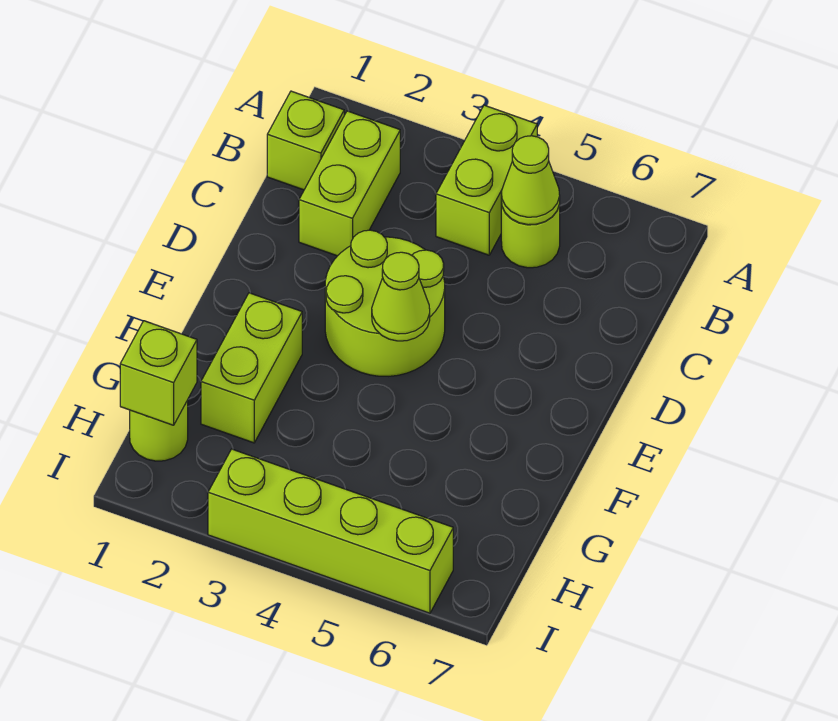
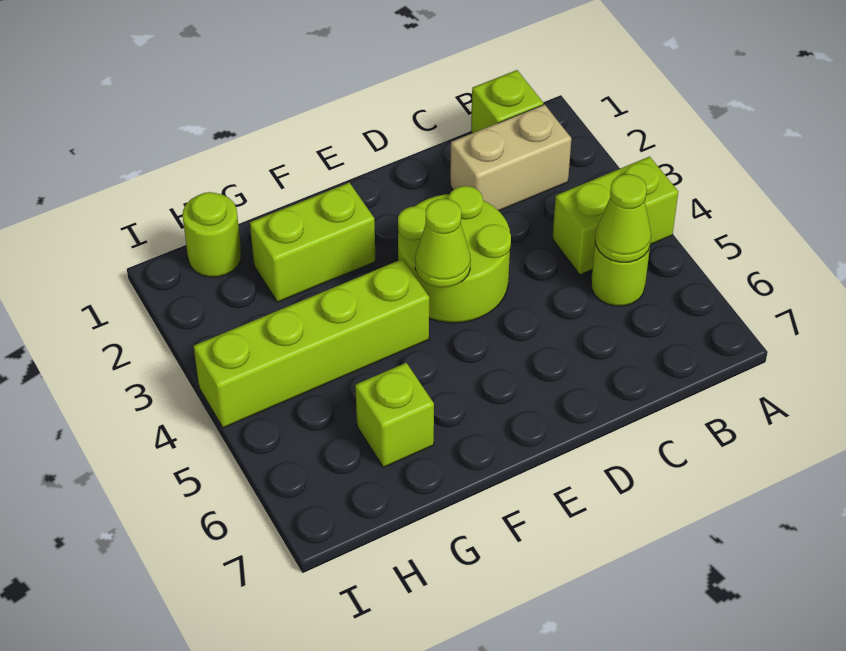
lime brick B2:C2 level 1 -> tan brick B2:C2 level 1
lime brick H1 level 2 -> lime brick G6 level 1
lime brick I3:I6 level 1 -> lime brick F4:I4 level 1

